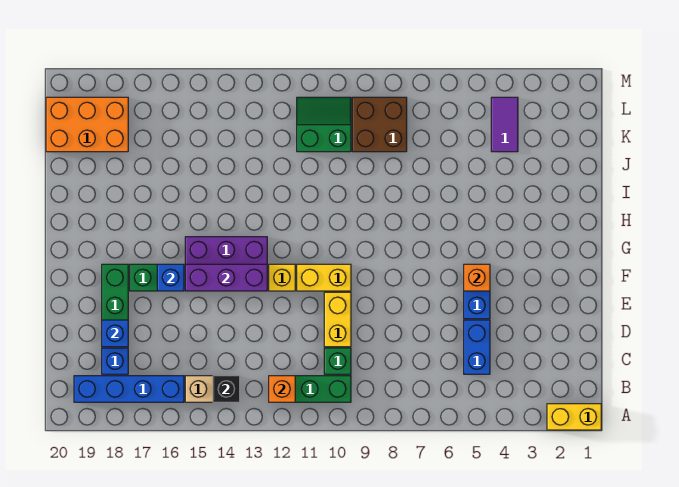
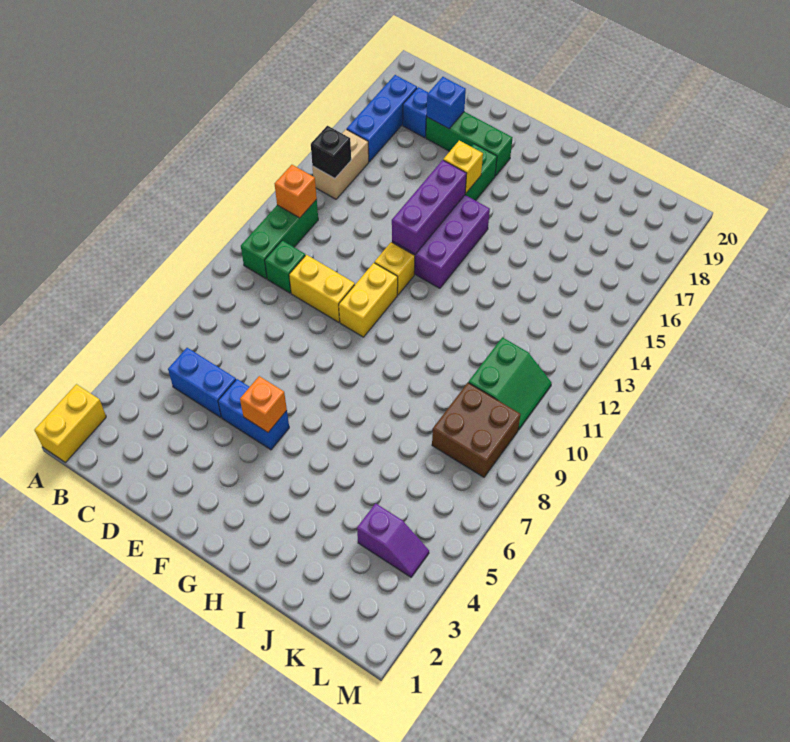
blue brick B16:B19 level 1 -> blue brick B16:B18 level 1
blue brick F16 level 2 -> yellow brick F16 level 2
purple tile K4:L4 level 1 -> purple slope K4:L4 level 1 top K
orange brick K18:L20 level 1 -> none

